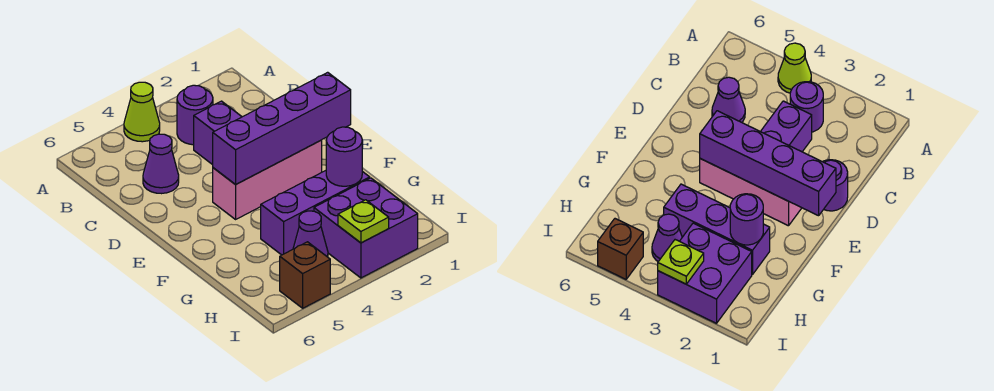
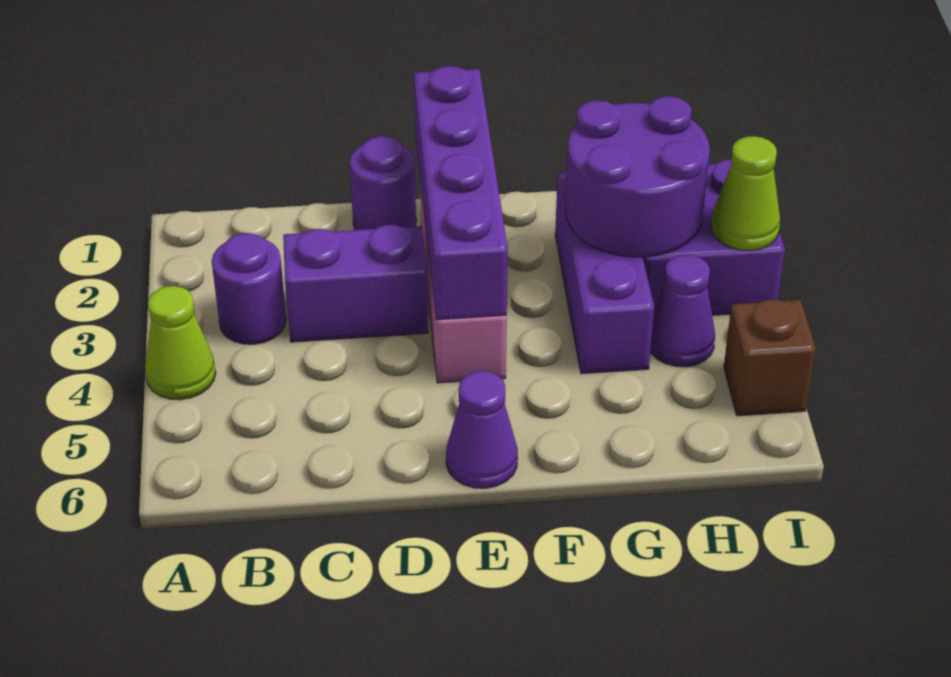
purple cone C5 level 1 -> purple cone E6 level 1
purple round brick G2 level 2 -> purple round brick G2:H3 level 2
lime plate I3 level 2 -> lime cone I3 level 2

